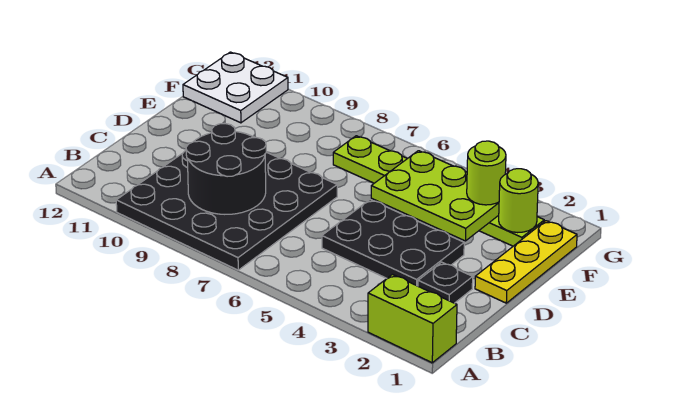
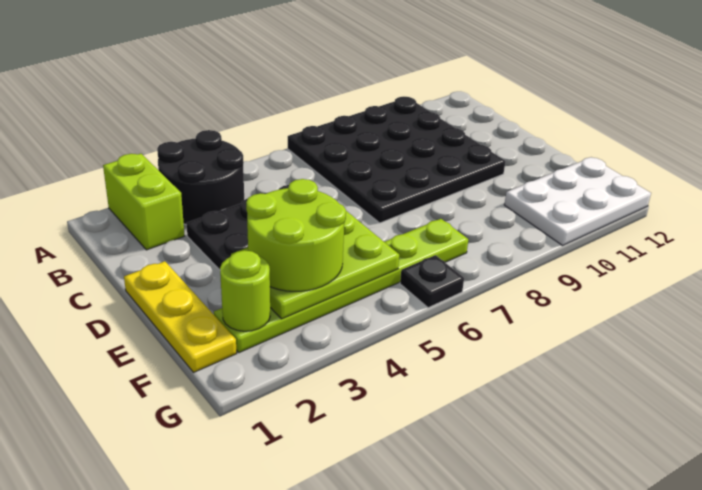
lime brick A1:A2 level 1 -> lime brick A2:B2 level 1
black round brick B8:C9 level 2 -> black round brick A3:B4 level 1
black plate C2 level 1 -> black plate G6 level 1
lime round brick F3 level 3 -> lime round brick E3:F4 level 3
white plate F11:G12 level 1 -> white plate F10:G12 level 1

